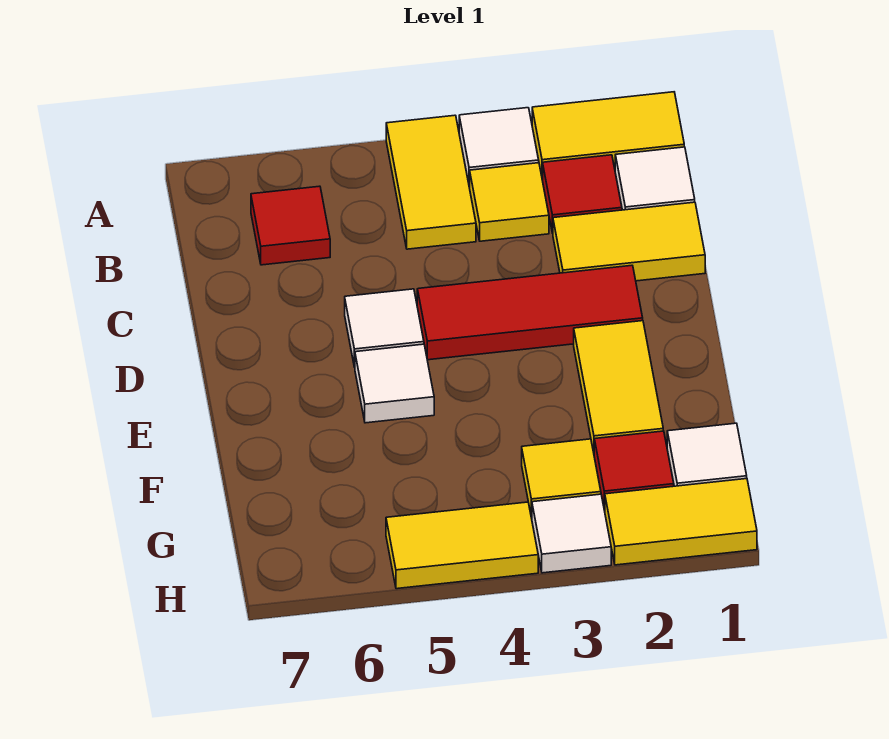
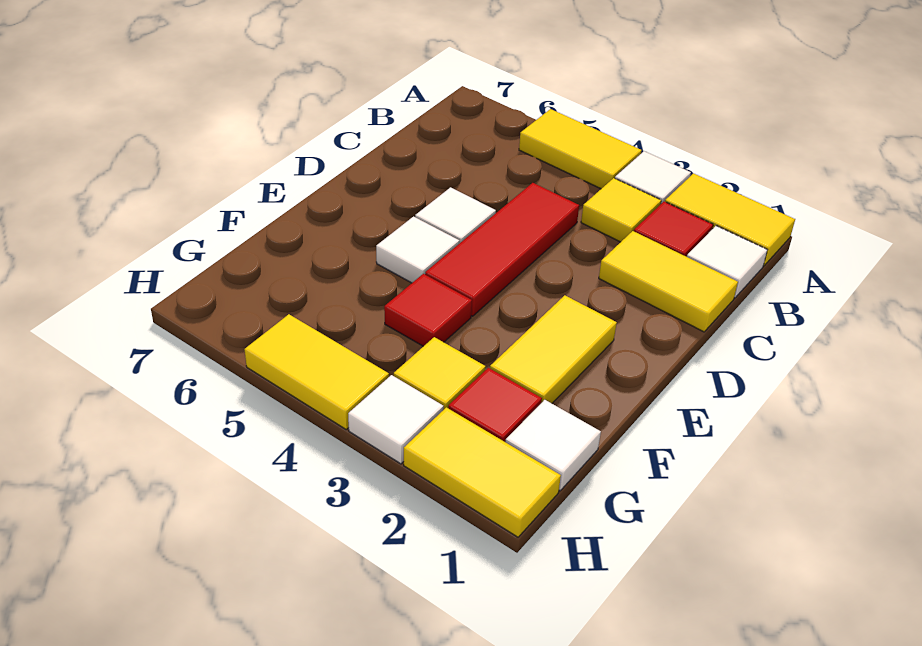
yellow tile A4:B4 level 1 -> yellow tile A4:A5 level 1
red tile B6 level 1 -> red tile F4 level 1
red tile D2:D4 level 1 -> red tile C4:E4 level 1

